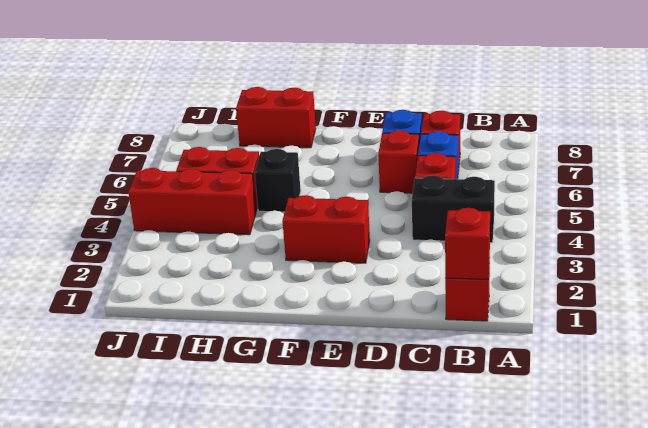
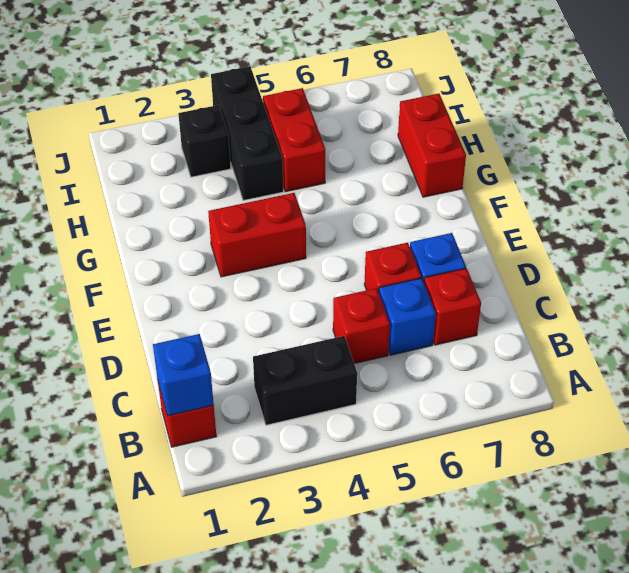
red brick B1 level 2 -> blue brick B1 level 2
black brick B4:C4 level 1 -> black brick B3:B4 level 1
red brick E3:F3 level 1 -> red brick F3:F4 level 1
black brick G5 level 1 -> black brick I3 level 1
red brick H4:J4 level 1 -> black brick H4:J4 level 1

